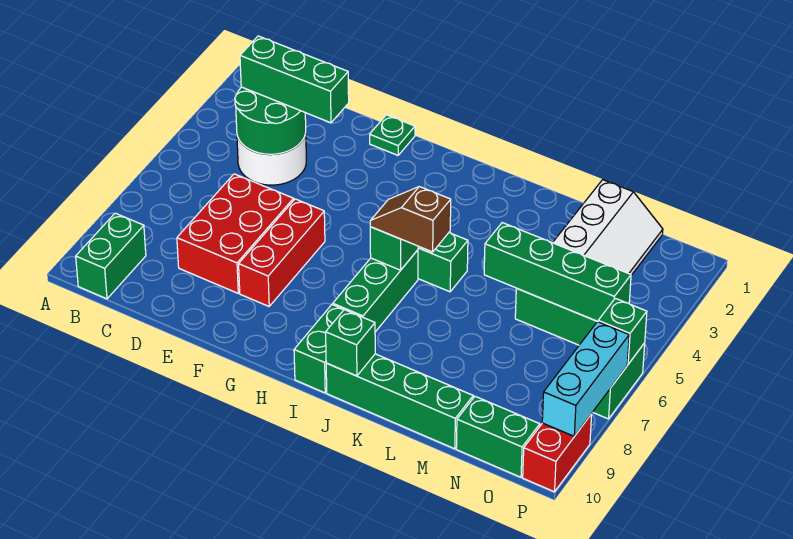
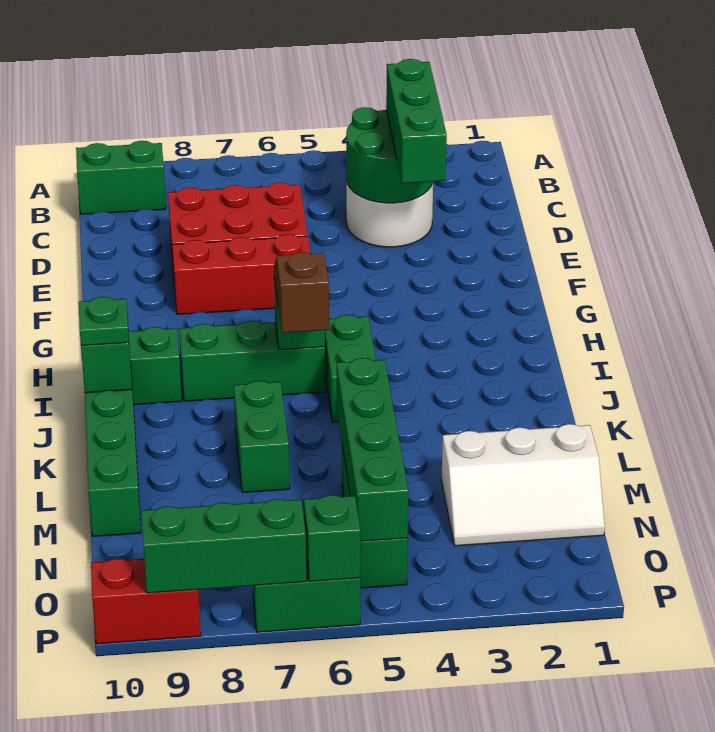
green plate F1 level 1 -> green plate J10 level 3
green brick N10:O10 level 1 -> green brick K7:L7 level 1
cyan brick P7:P9 level 2 -> green brick P7:P9 level 2

